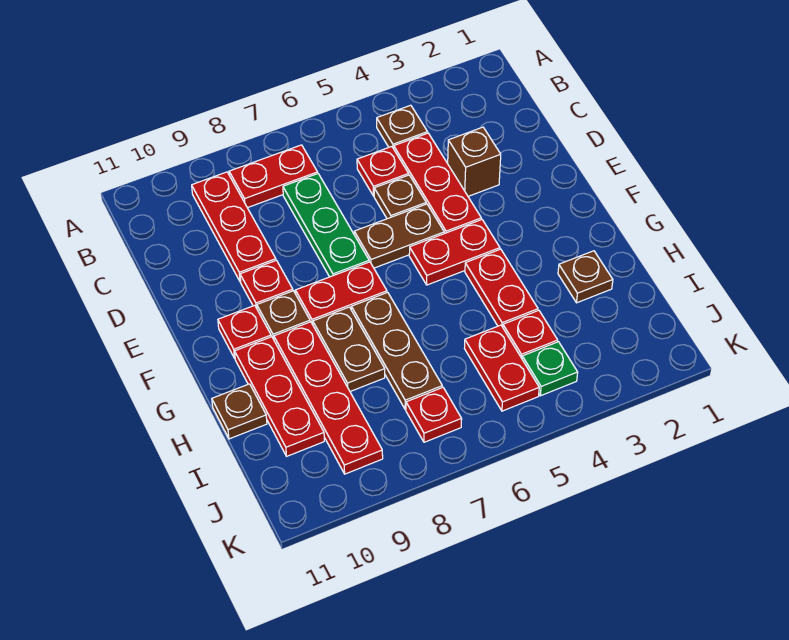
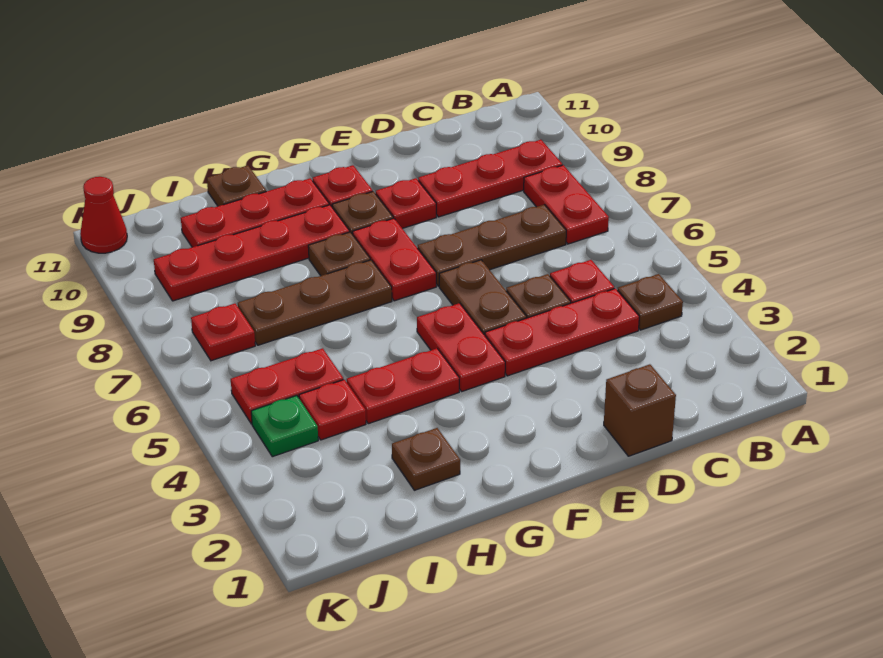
green plate C7:E7 level 1 -> brown plate C7:E7 level 1
brown brick D3 level 1 -> brown brick D1 level 1
brown plate G8:H8 level 1 -> brown plate G8 level 1
none -> red cone K11 level 1

